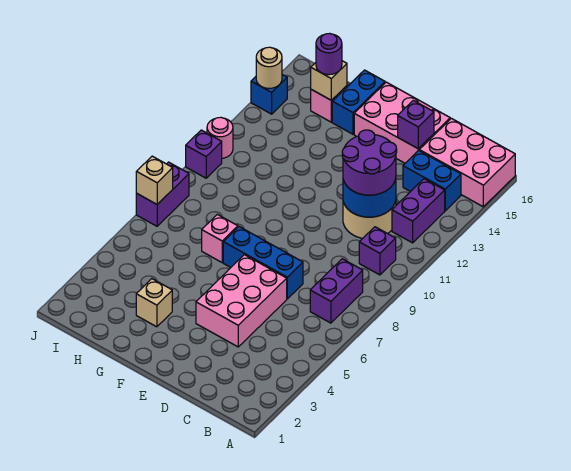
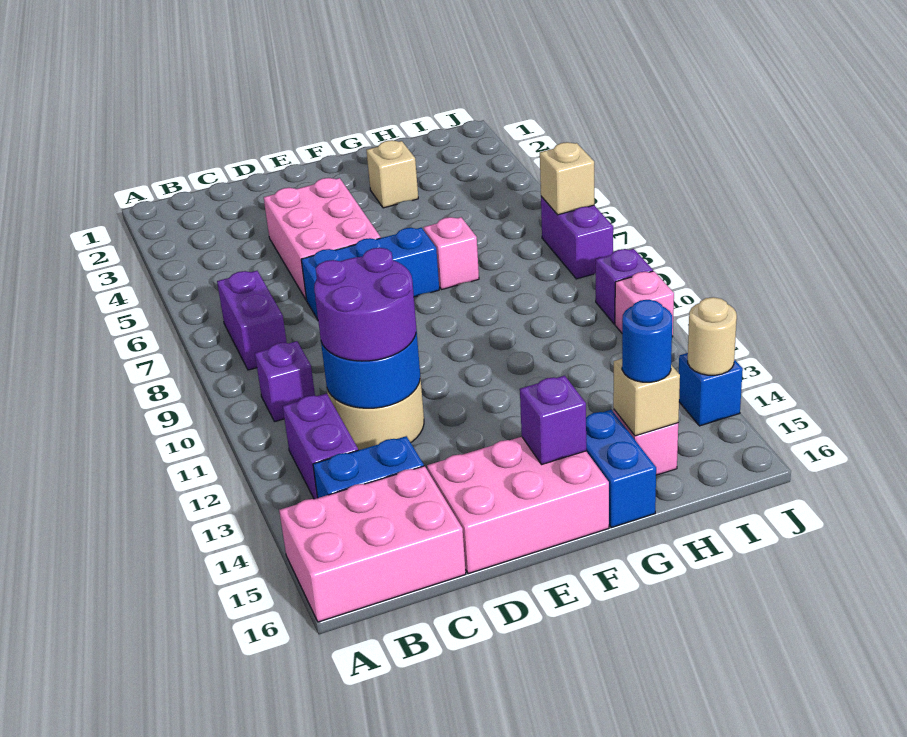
purple brick D15 level 2 -> purple brick F15 level 2
purple round brick H15 level 3 -> blue round brick H15 level 3
pink round brick J11 level 1 -> pink brick J11 level 1

